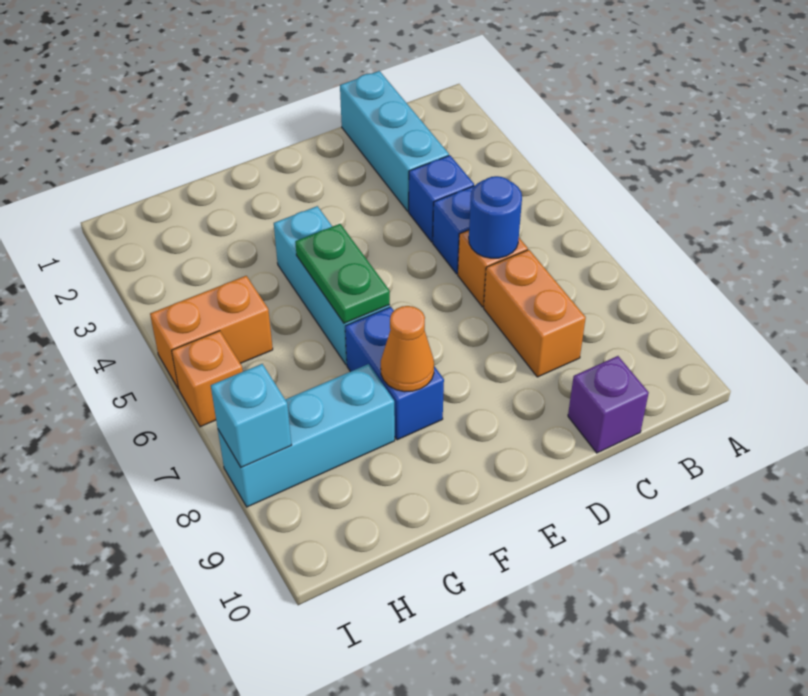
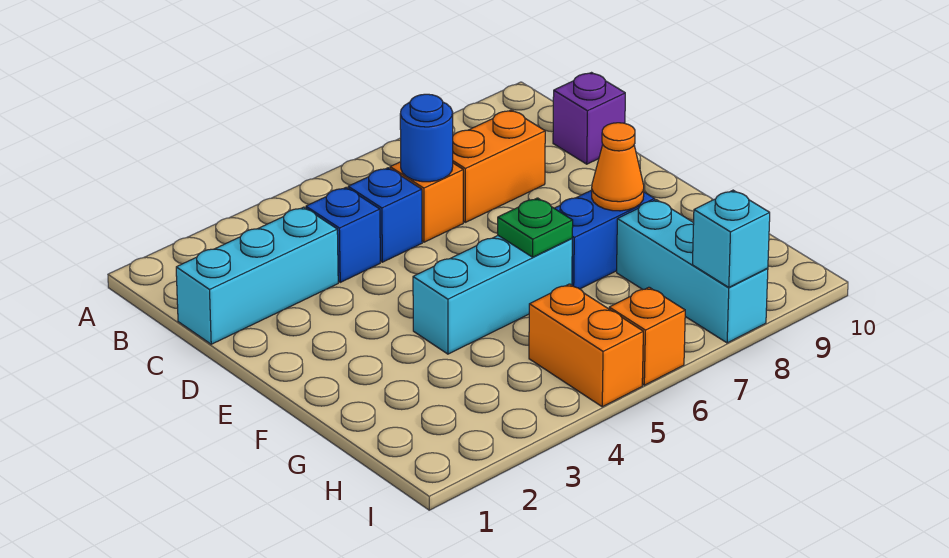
green plate F5:F6 level 2 -> green plate F6 level 2

